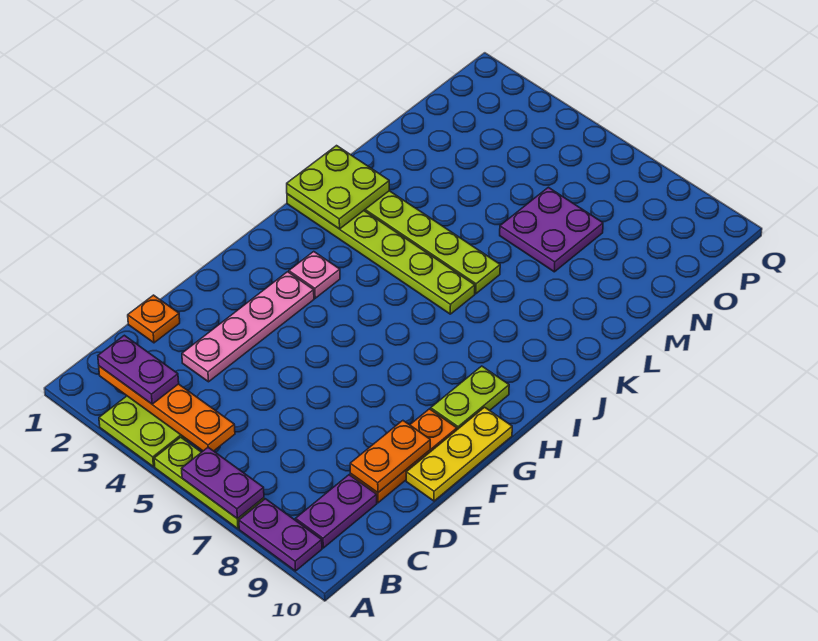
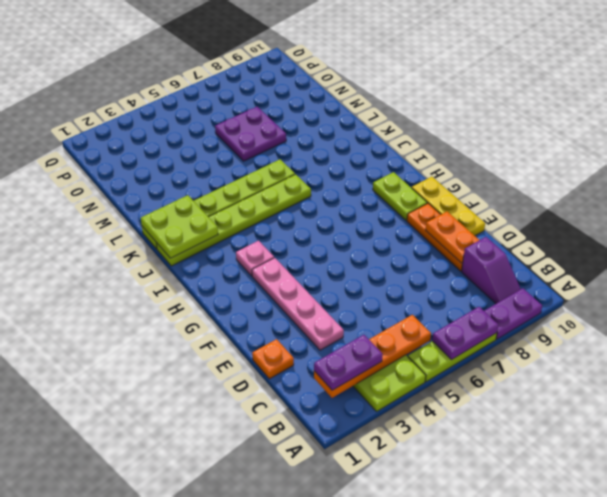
purple plate B9:C9 level 1 -> purple slope B9:C9 level 1 top C

